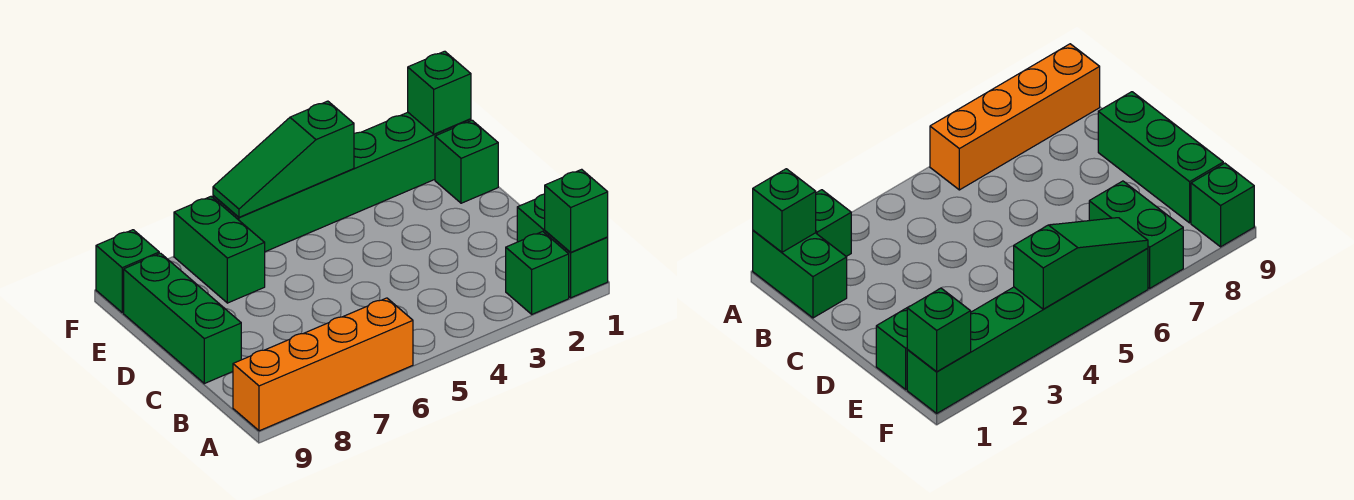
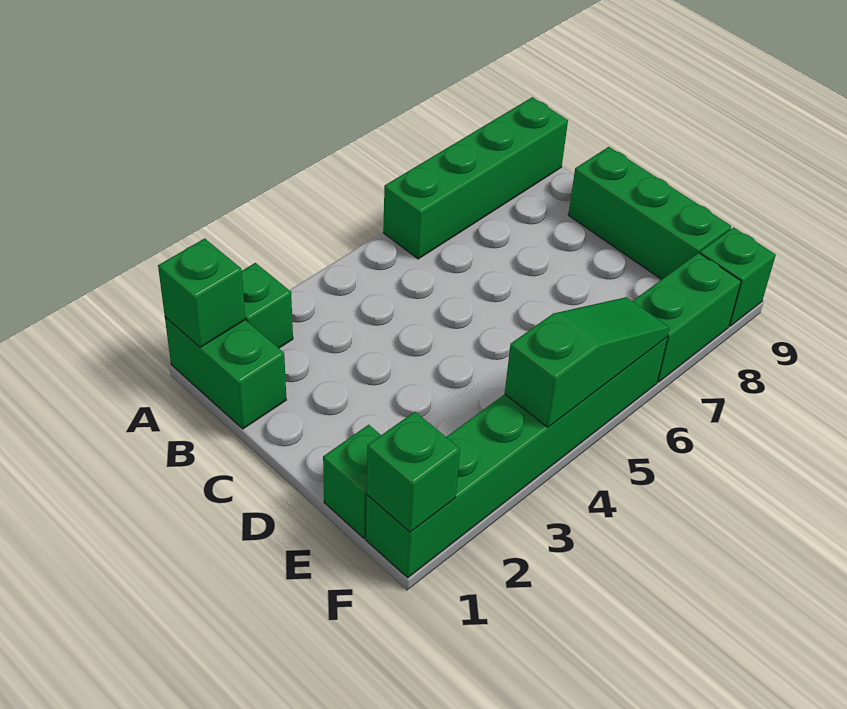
orange brick A6:A9 level 1 -> green brick A6:A9 level 1
green brick E7:F7 level 1 -> green brick F7:F8 level 1

